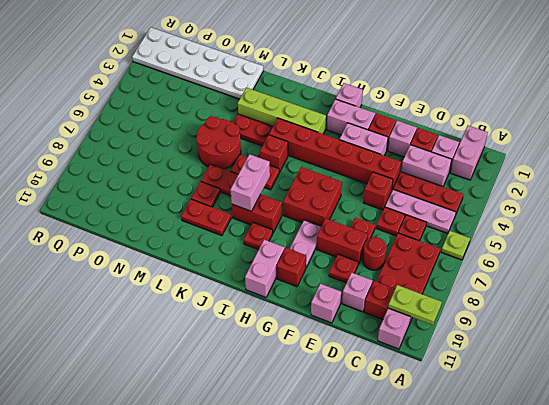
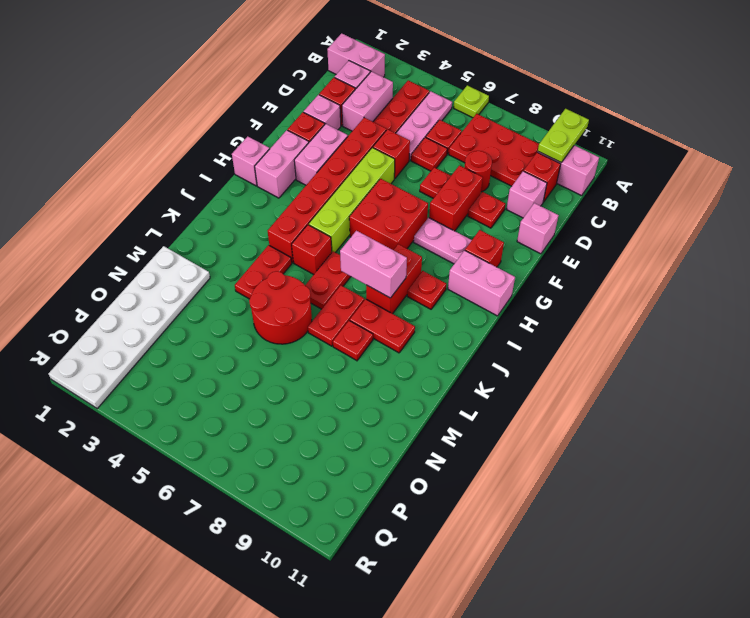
lime brick I3:L3 level 1 -> lime brick F5:I5 level 1
red plate K9:L9 level 1 -> red plate K8:K9 level 1

